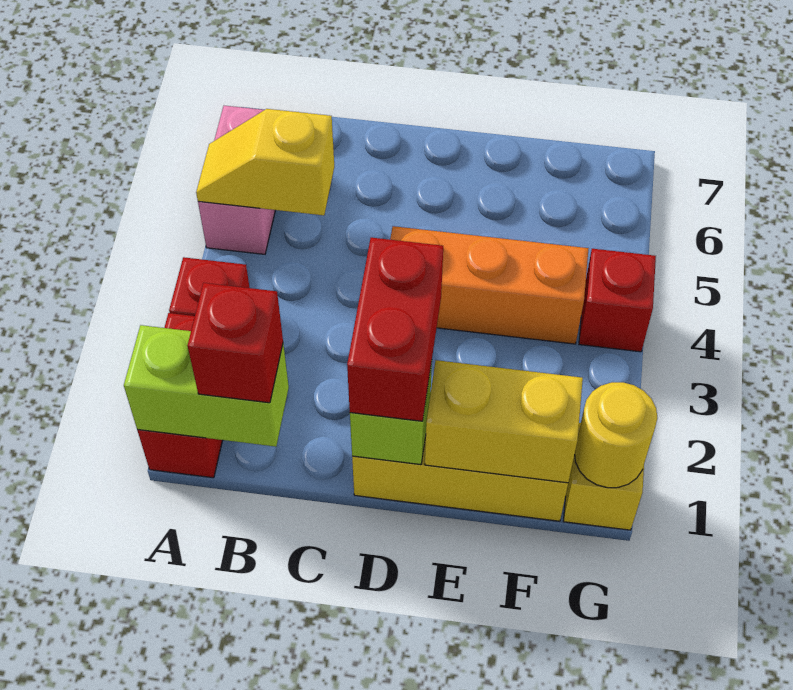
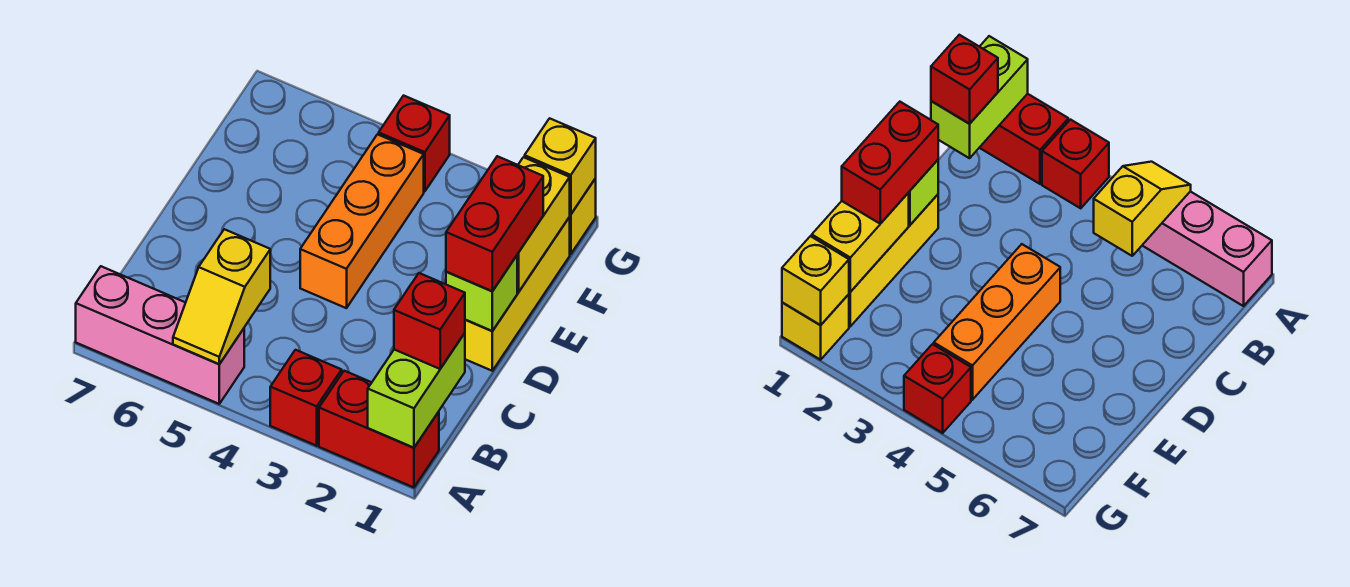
pink brick A5:A6 level 1 -> pink brick A5:A7 level 1
red brick D1:D2 level 3 -> red brick D1:E1 level 3
yellow round brick G1 level 2 -> yellow brick G1 level 2

